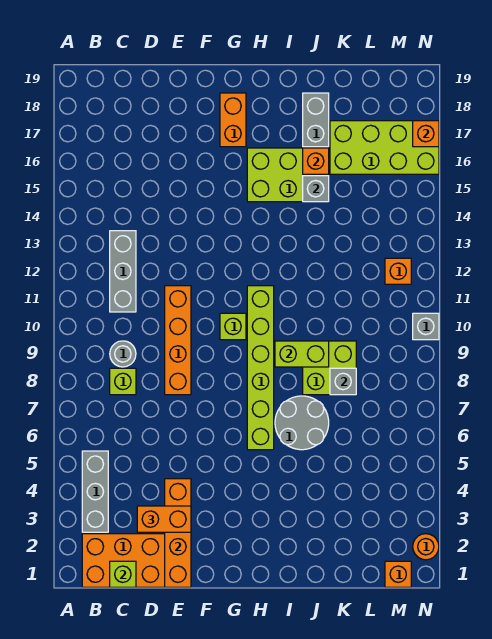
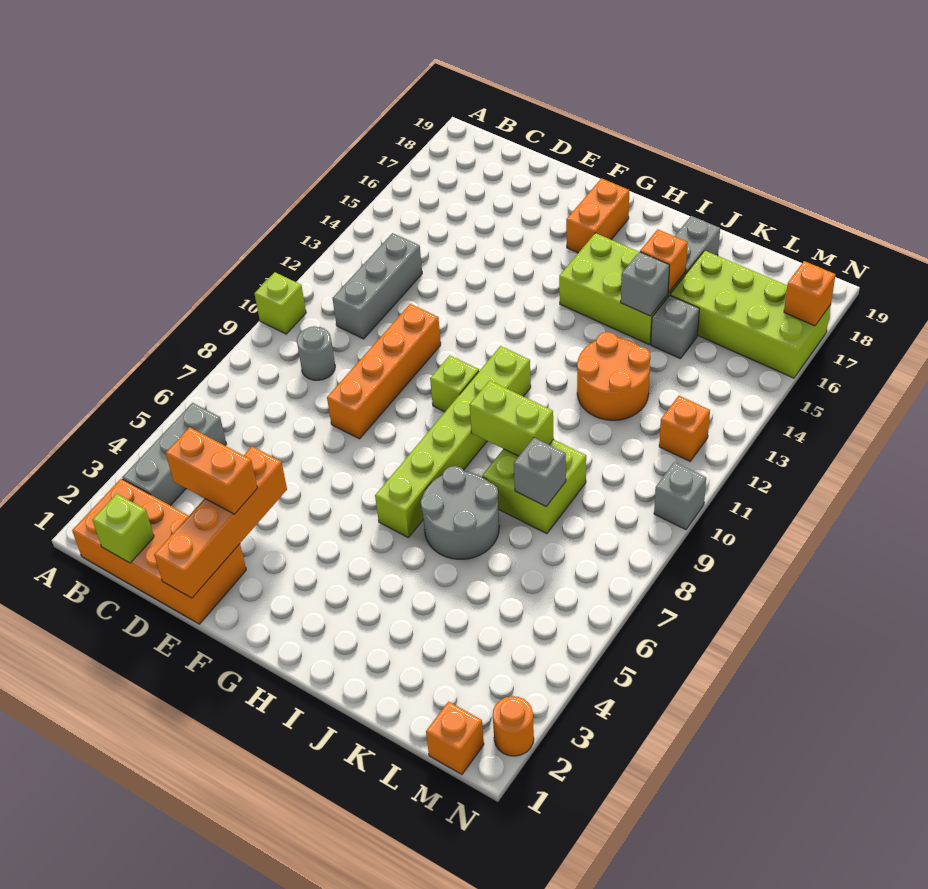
lime brick C8 level 1 -> lime brick A10 level 1
none -> orange round brick J12:K13 level 1
none -> grey brick K15 level 1

